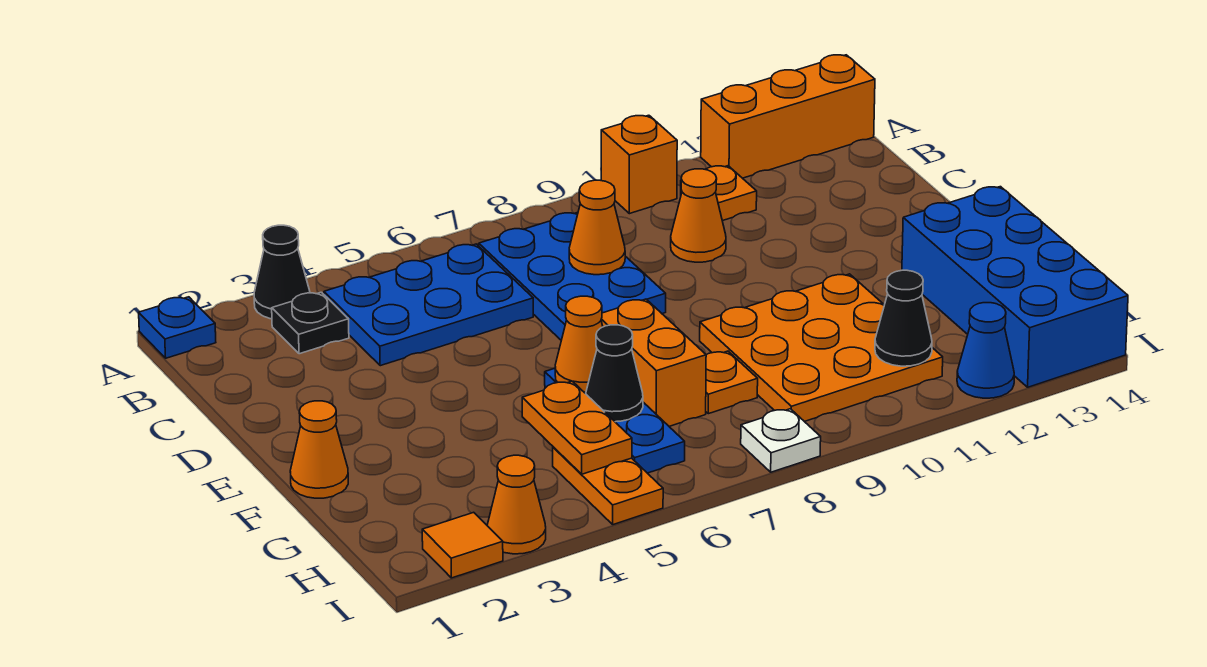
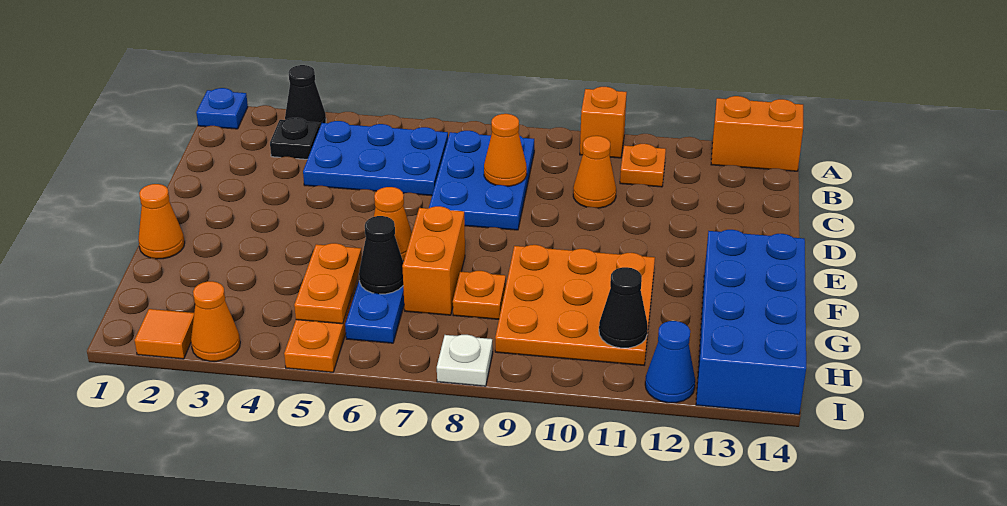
orange brick A12:A14 level 1 -> orange brick A13:A14 level 1

